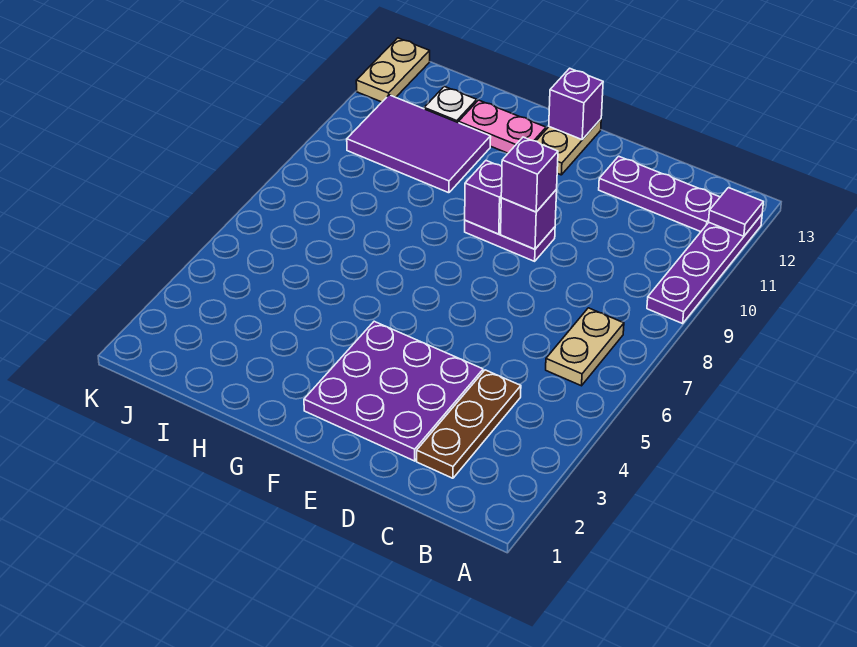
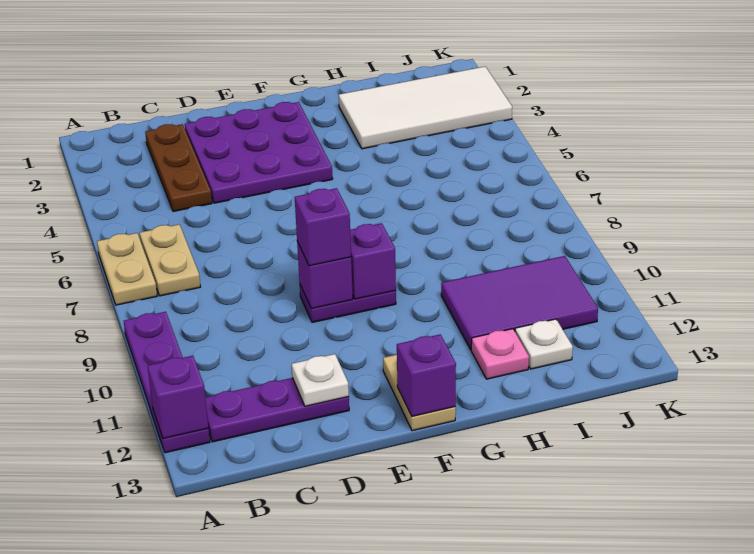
purple tile A12 level 2 -> purple brick A12 level 2
none -> white plate D12 level 2
pink plate G12:H12 level 1 -> pink plate H12 level 1
none -> white tile H2:K3 level 1
tan plate K12:K13 level 1 -> tan plate A6:A7 level 1

